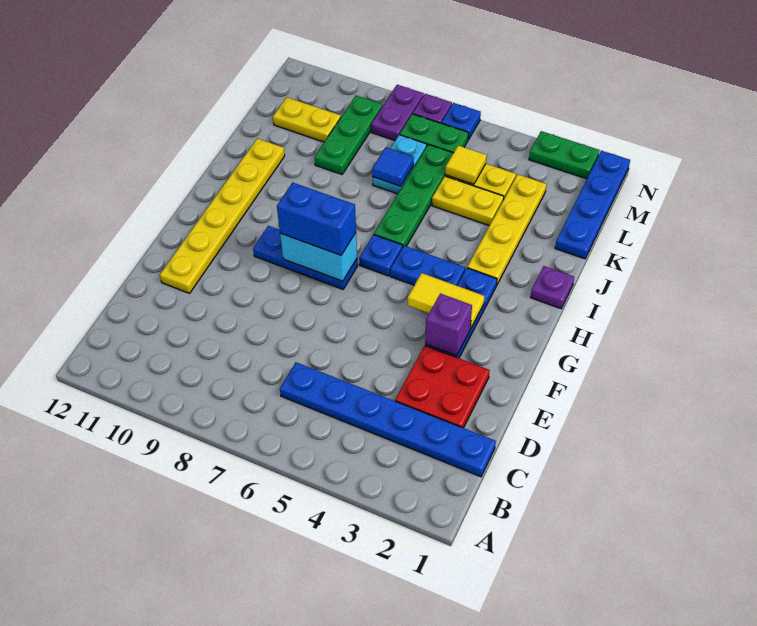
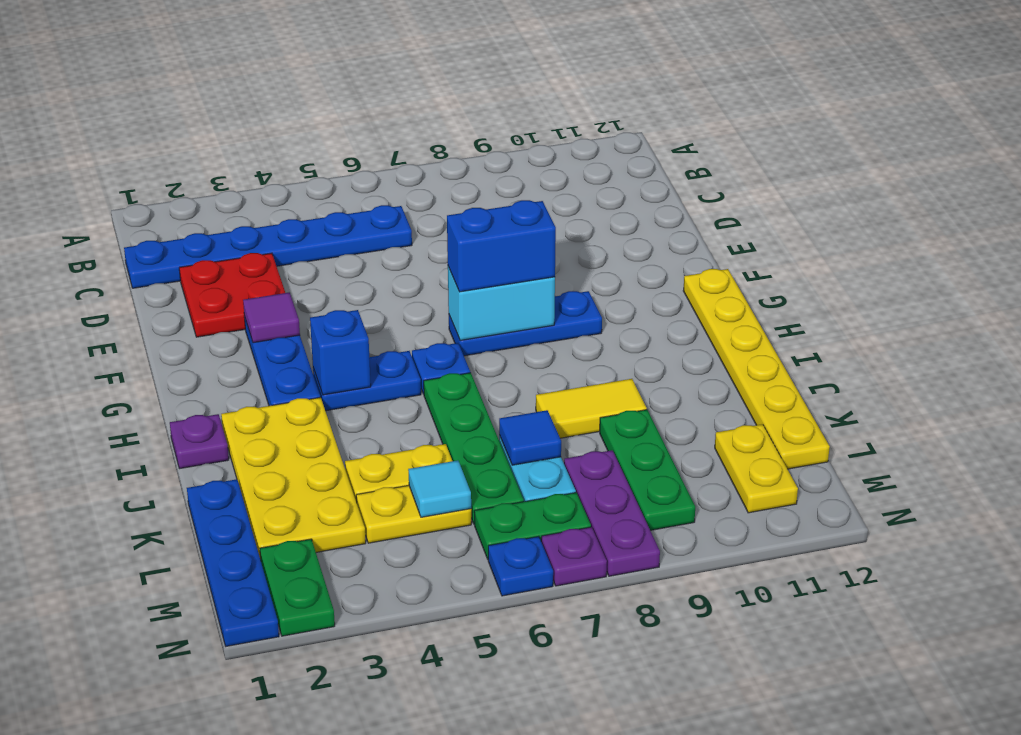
yellow plate E11:J11 level 1 -> yellow plate G12:L12 level 1
purple brick F3 level 2 -> purple tile F3 level 2
yellow tile G3:G4 level 2 -> yellow tile J8:J9 level 1
none -> blue brick H4 level 2
yellow plate I3:L3 level 1 -> yellow plate I2:L3 level 1
yellow tile L5 level 2 -> cyan tile L5 level 2
yellow plate L10:L11 level 1 -> yellow plate L11:M11 level 1
purple plate M8:N8 level 1 -> purple plate L8:N8 level 1
green plate N2:N3 level 1 -> green plate M2:N2 level 1

